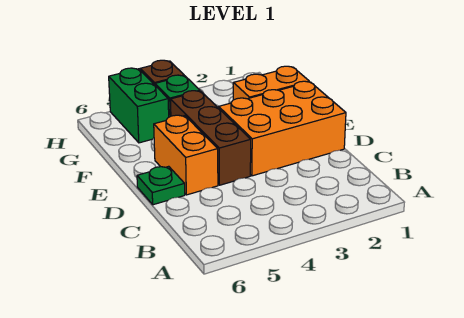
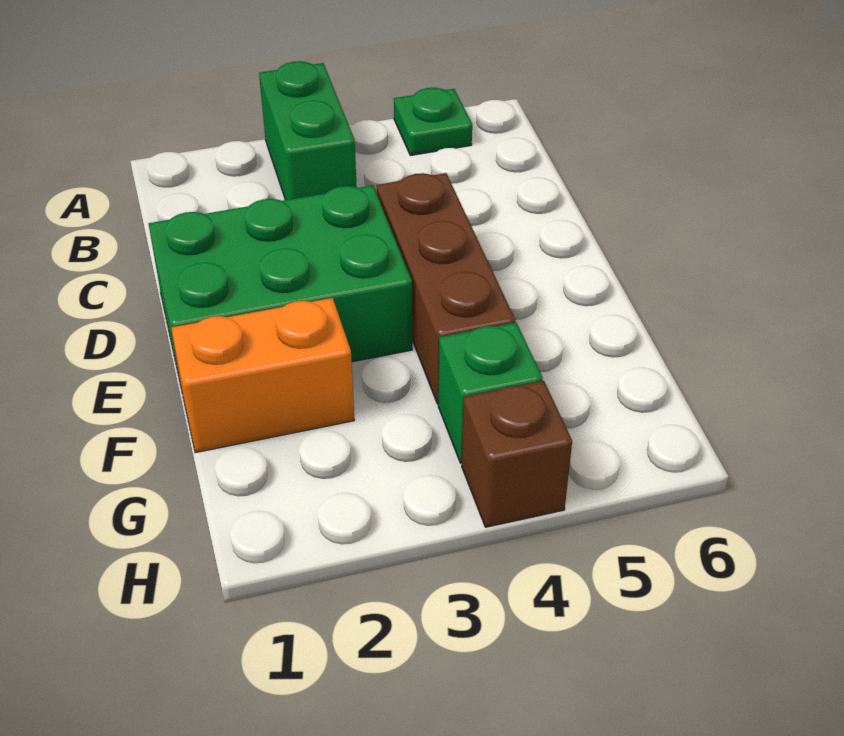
orange brick D1:E3 level 1 -> green brick D1:E3 level 1
orange brick D5:E5 level 1 -> none
green plate D6 level 1 -> green plate A5 level 1
green brick G5:H5 level 1 -> green brick A3:B3 level 1

